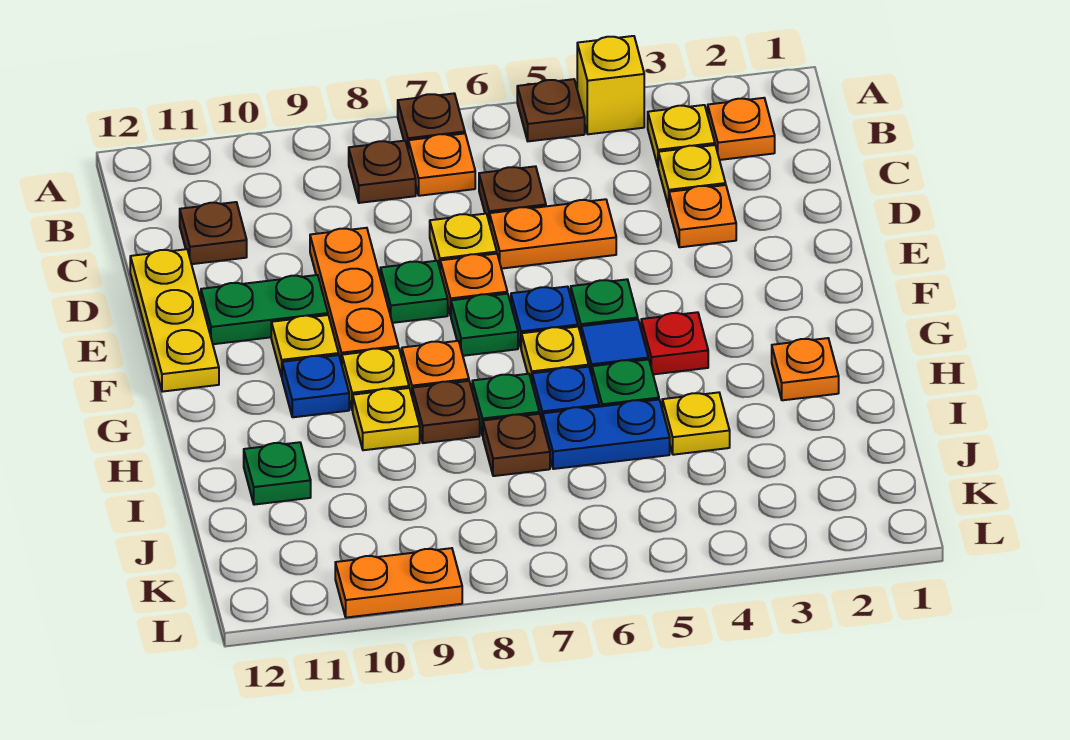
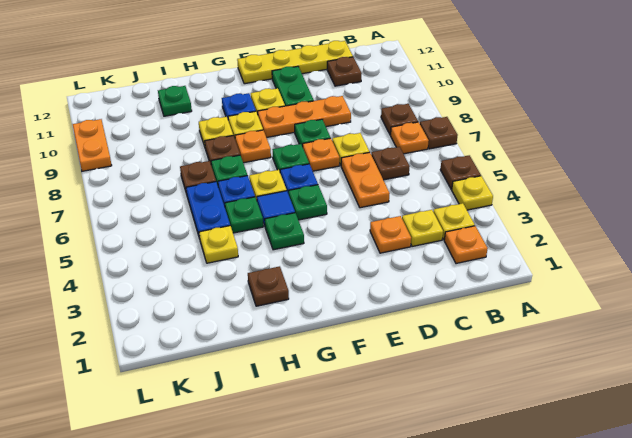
yellow brick A4 level 1 -> yellow plate A4 level 1
yellow plate D12:F12 level 1 -> yellow plate C12:F12 level 1
red plate G4 level 1 -> green plate G4 level 1
orange plate H2 level 1 -> brown plate H2 level 1

